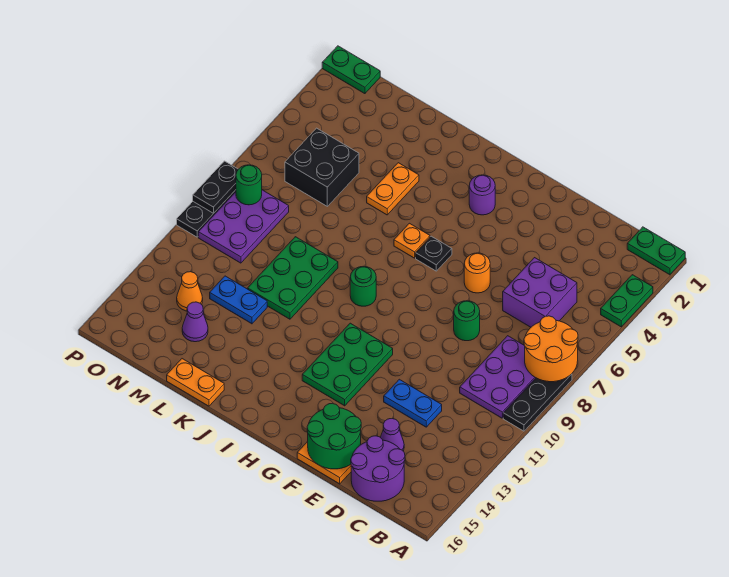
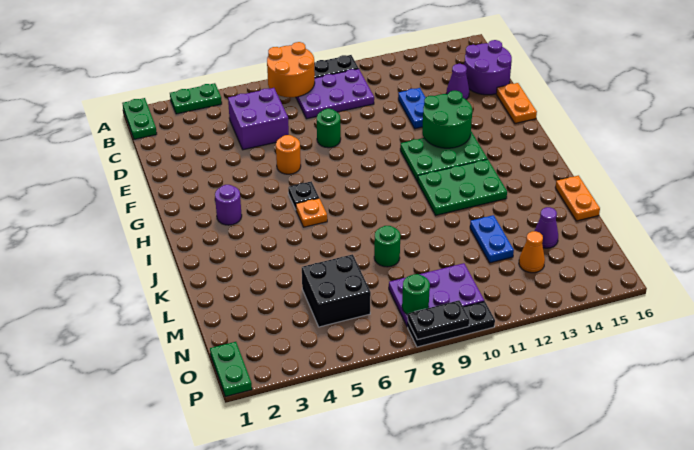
green round brick E15:F16 level 2 -> green round brick F12:G13 level 2
green round brick I9 level 1 -> green round brick L8 level 1
orange plate K4:K5 level 1 -> none
green plate K9:L11 level 1 -> green plate I11:J13 level 1

